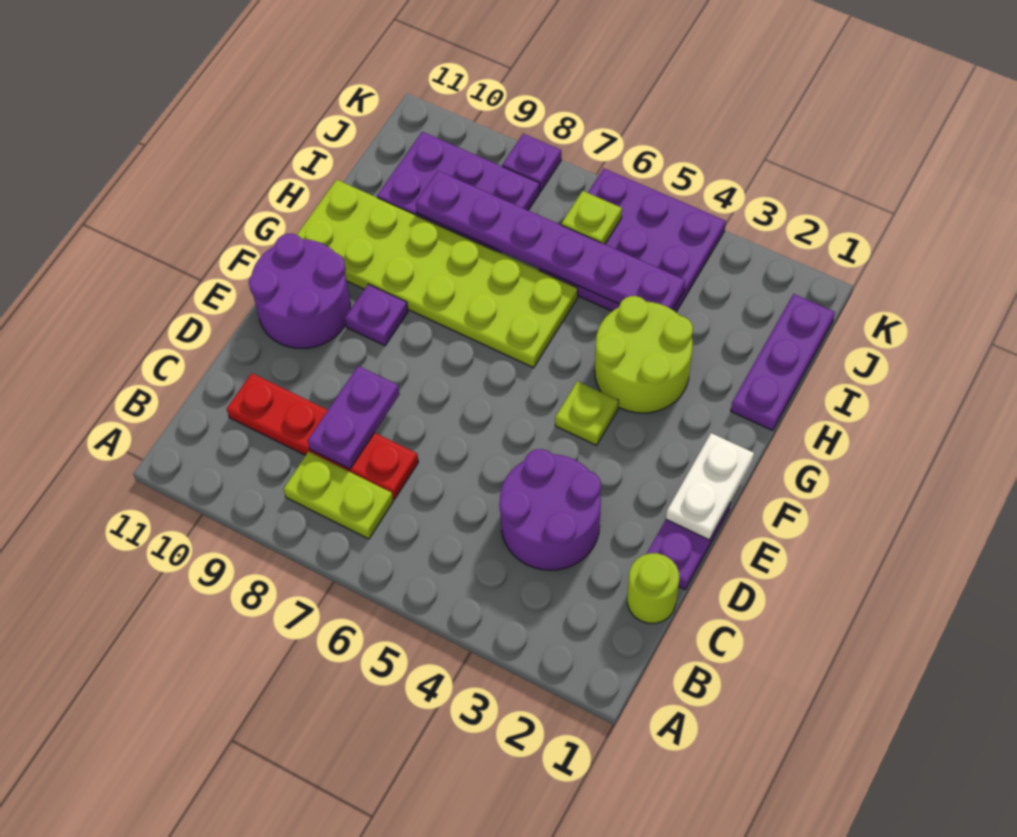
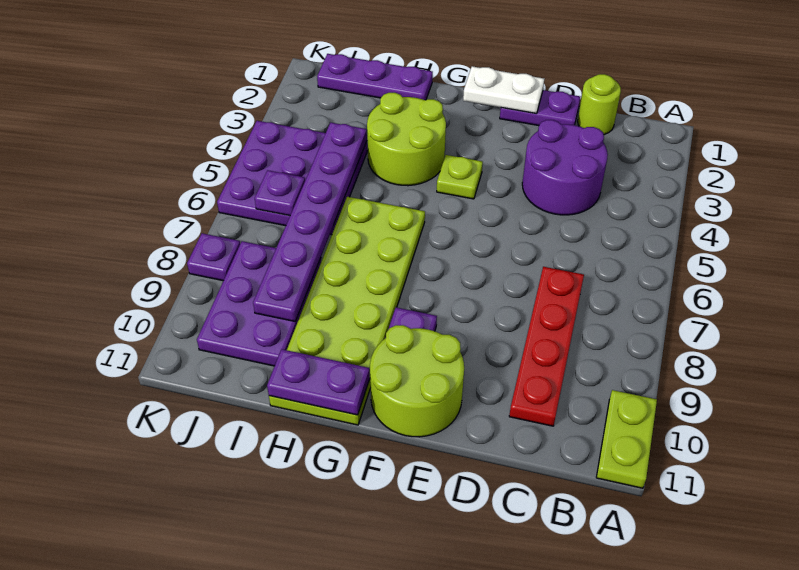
lime plate B7:B8 level 1 -> lime plate A10:A11 level 1
purple plate C8:D8 level 2 -> purple plate G11:H11 level 2
purple round brick E10:F11 level 1 -> lime round brick E10:F11 level 1
lime plate J6 level 2 -> purple plate J6 level 2

